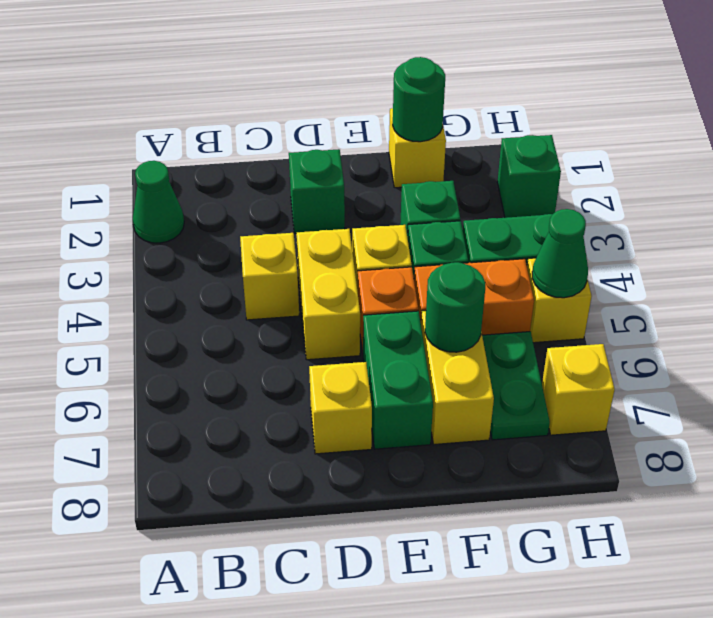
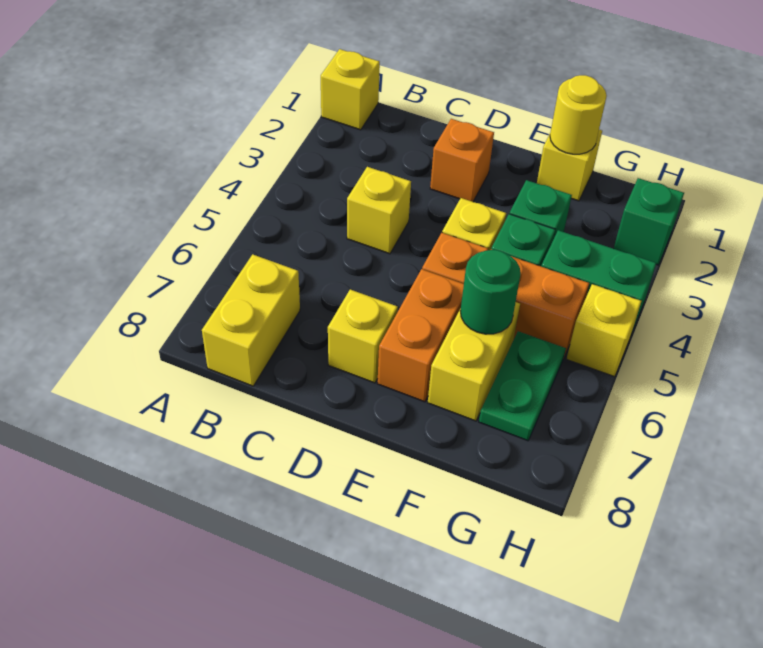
green cone A2 level 1 -> none
green brick D2 level 1 -> orange brick D2 level 1
yellow brick D4:D5 level 1 -> yellow brick B7:B8 level 1
green brick E6:E7 level 1 -> orange brick E6:E7 level 1
green round brick F1 level 2 -> yellow round brick F1 level 2
green cone H5 level 2 -> none
yellow brick H7 level 1 -> yellow brick A1 level 1

